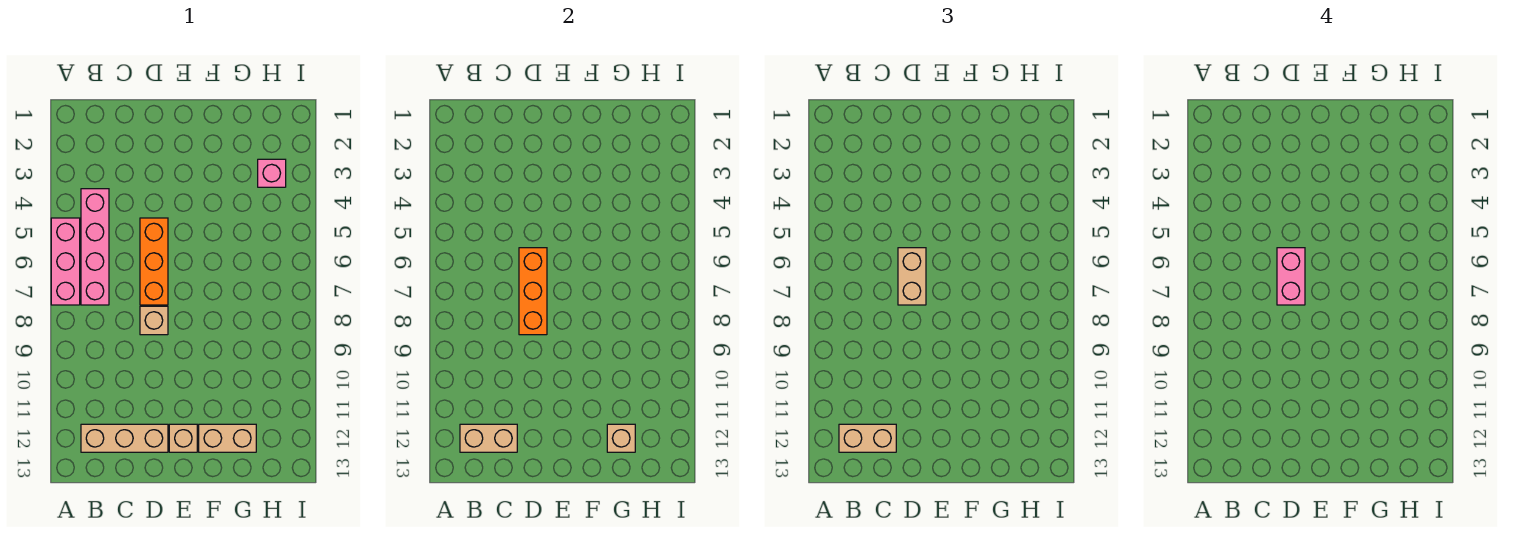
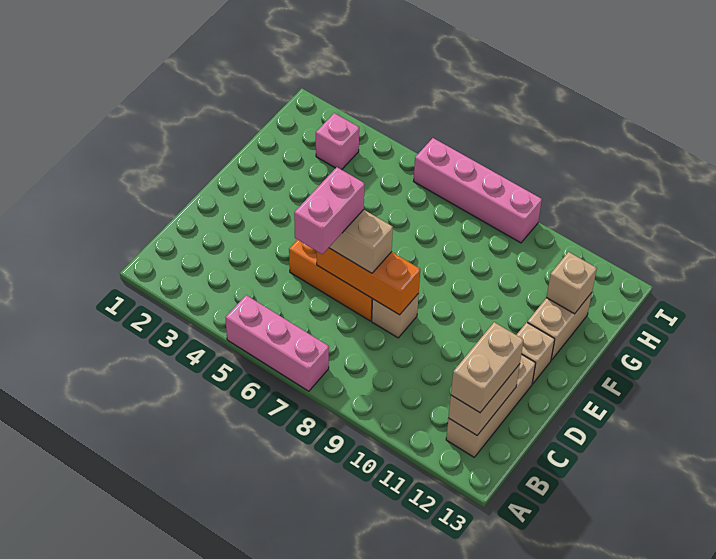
pink brick B4:B7 level 1 -> pink brick I6:I9 level 1
pink brick D6:D7 level 4 -> pink brick C6:D6 level 4

